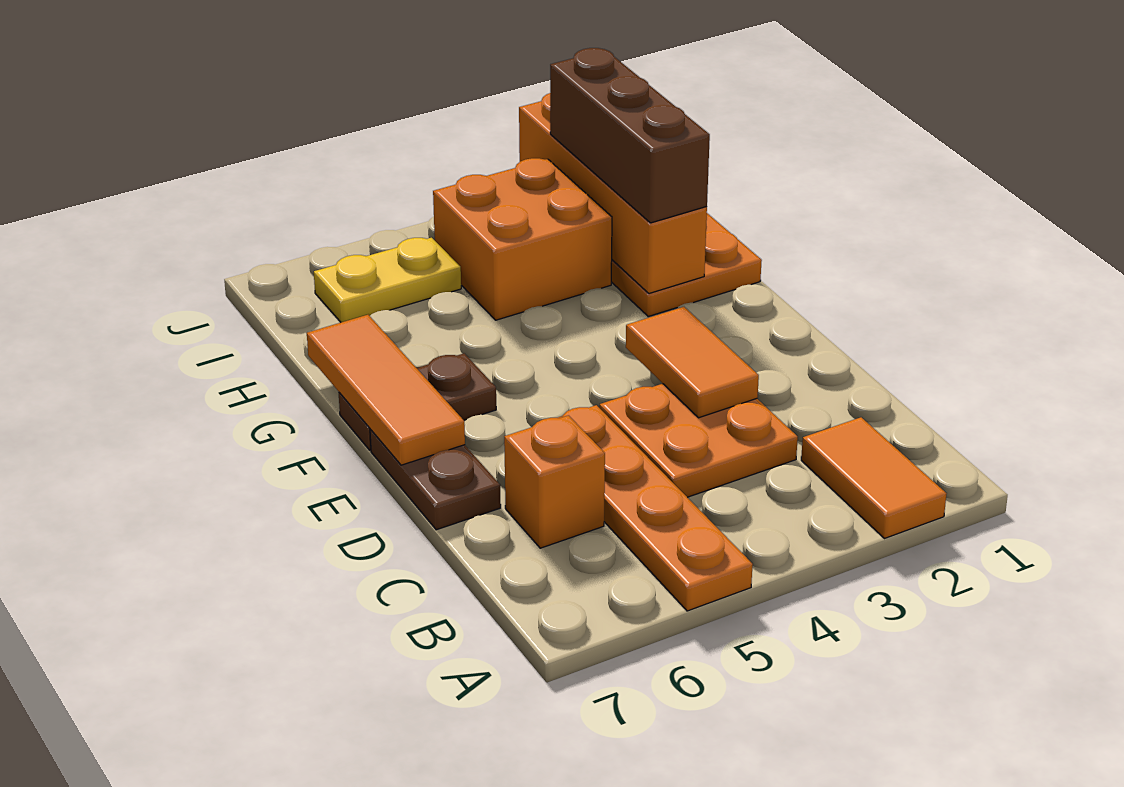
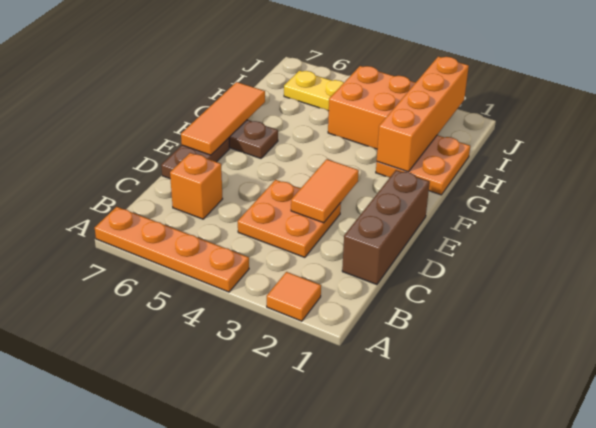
orange tile A2:B2 level 1 -> orange tile A2 level 1
orange plate A5:D5 level 1 -> orange plate A4:A7 level 1
brown brick G2:I2 level 3 -> brown brick C1:E1 level 1

